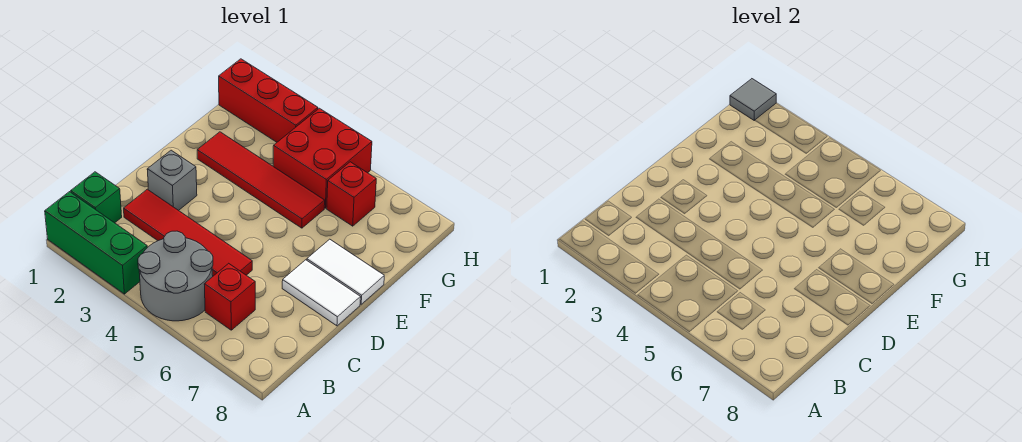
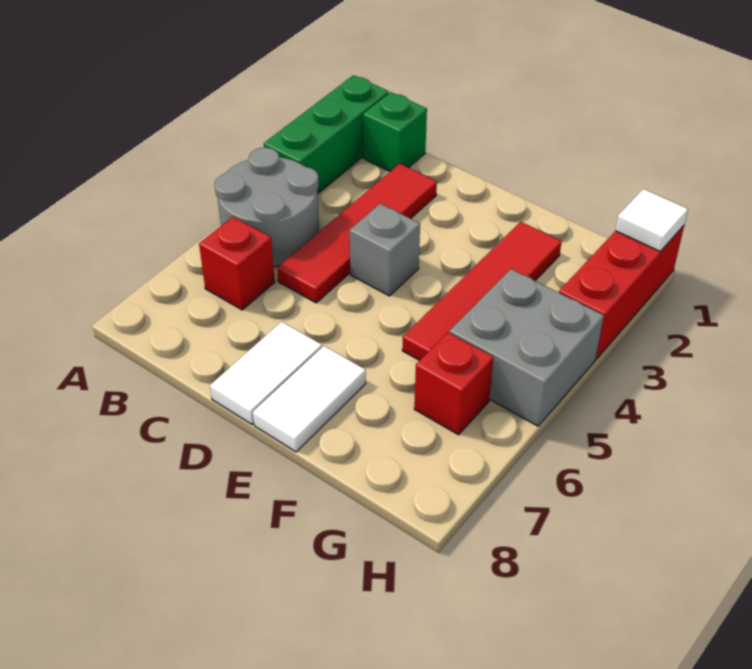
grey brick D2 level 1 -> grey brick D4 level 1
red brick G4:H5 level 1 -> grey brick G4:H5 level 1
grey tile H1 level 2 -> white tile H1 level 2

